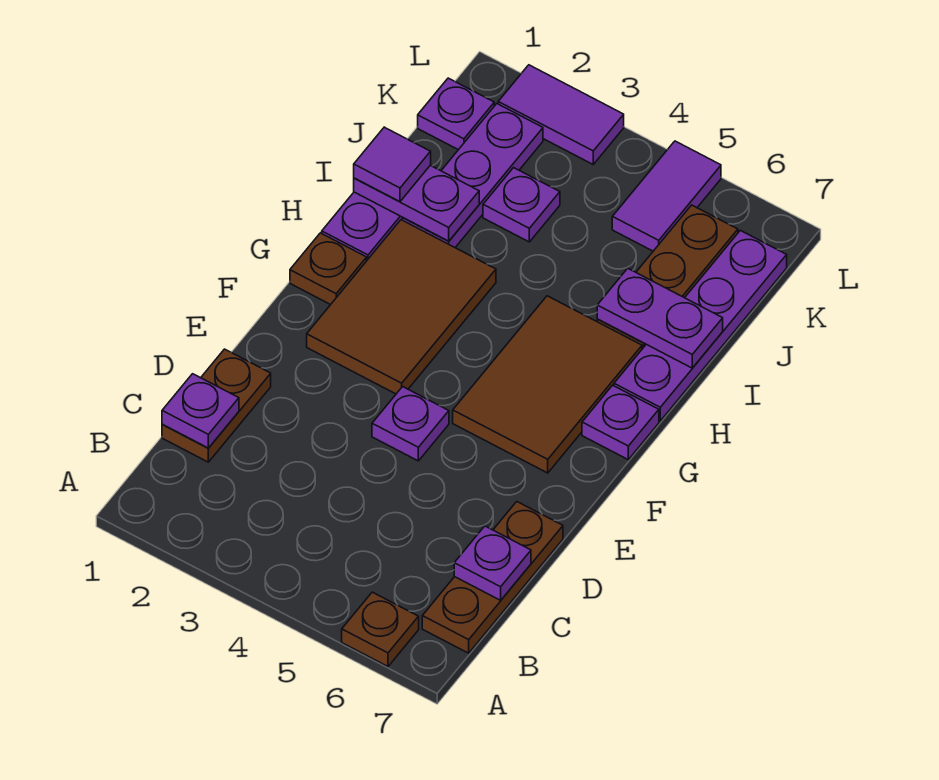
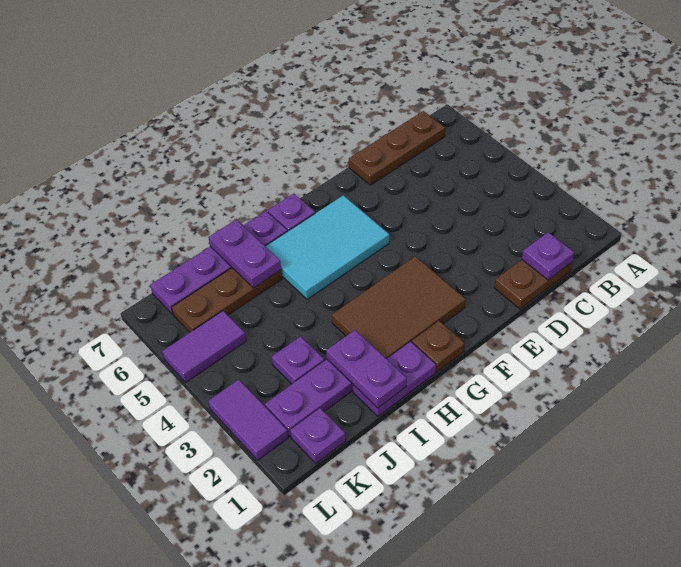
brown plate A6 level 1 -> none
purple plate C7 level 2 -> none
purple plate E4 level 1 -> none
brown tile F5:H6 level 1 -> cyan tile F5:H6 level 1
purple tile I1 level 3 -> none

